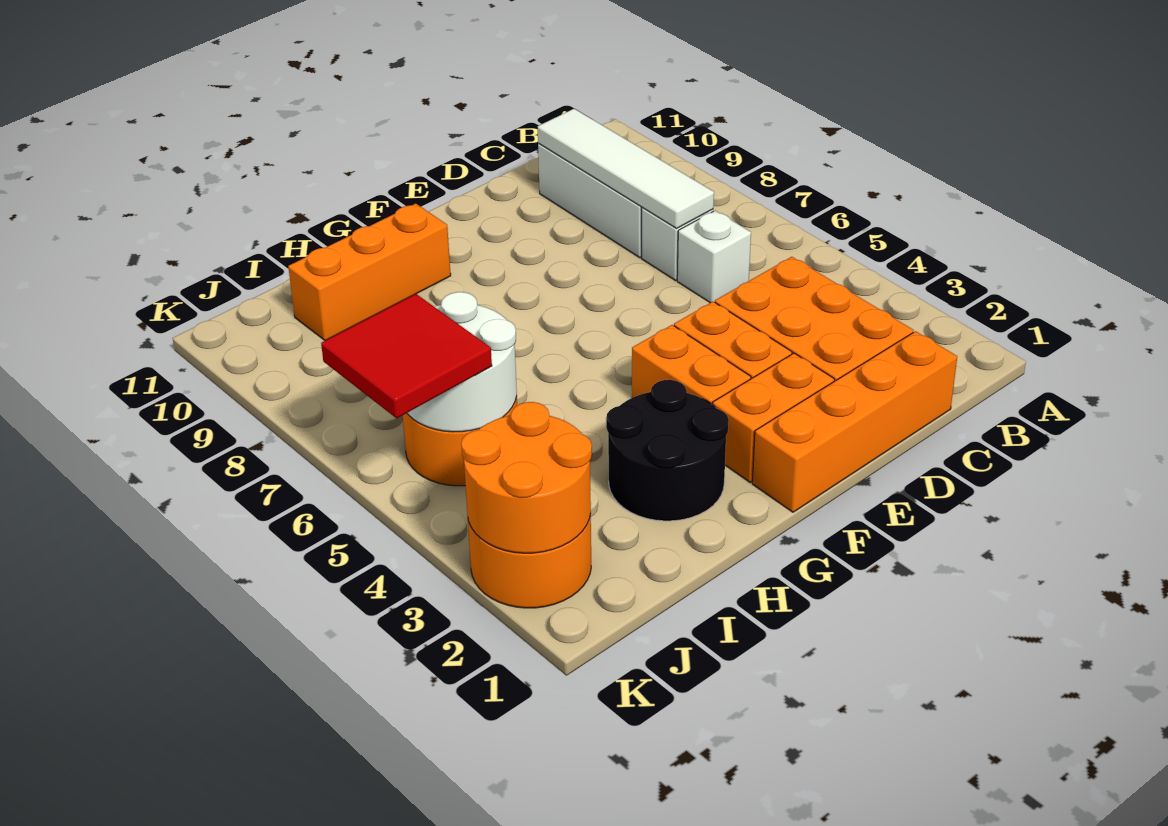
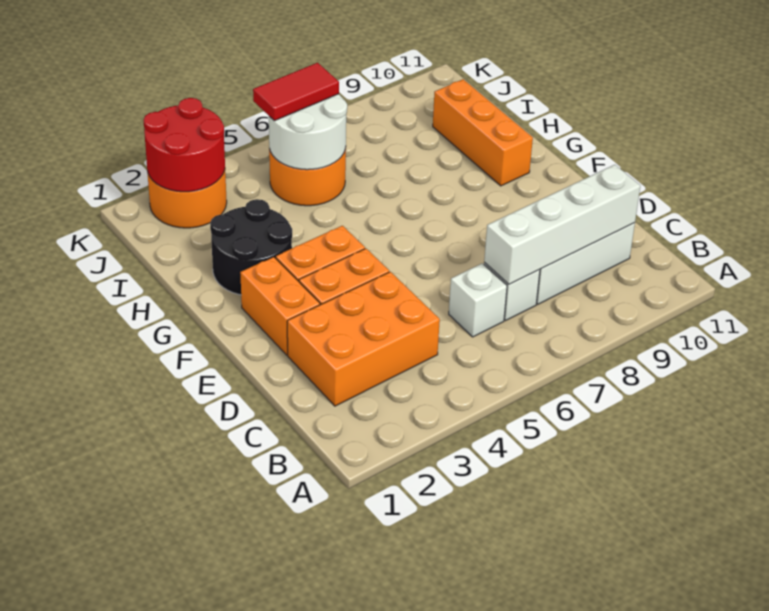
orange brick C1:F1 level 1 -> none
white tile C7:C10 level 2 -> white brick C7:C10 level 2
orange round brick J2:K3 level 2 -> red round brick J2:K3 level 2
red tile J5:K6 level 3 -> red tile J5:J6 level 3

